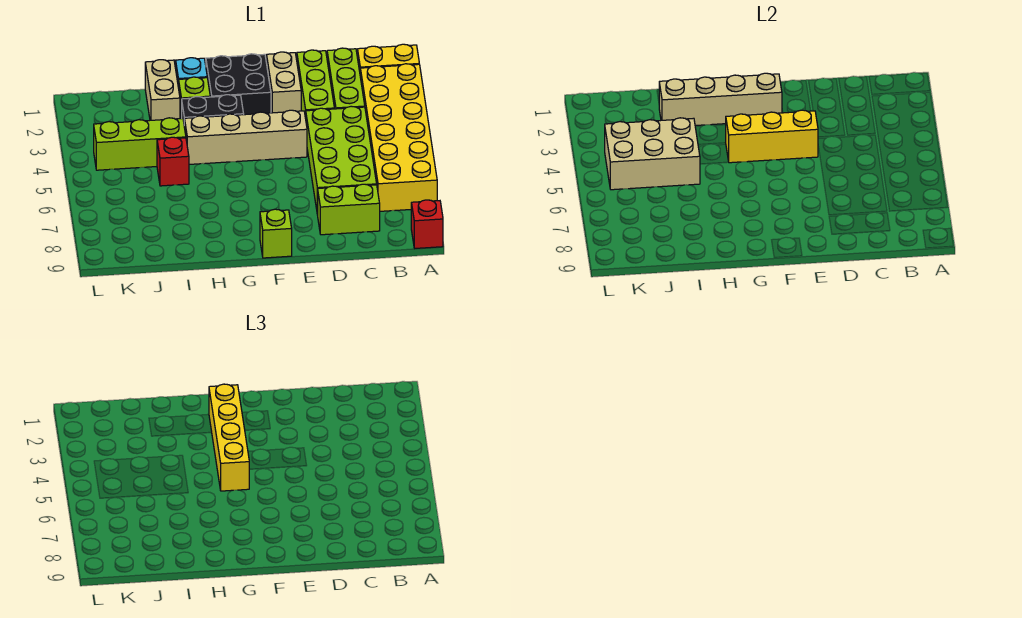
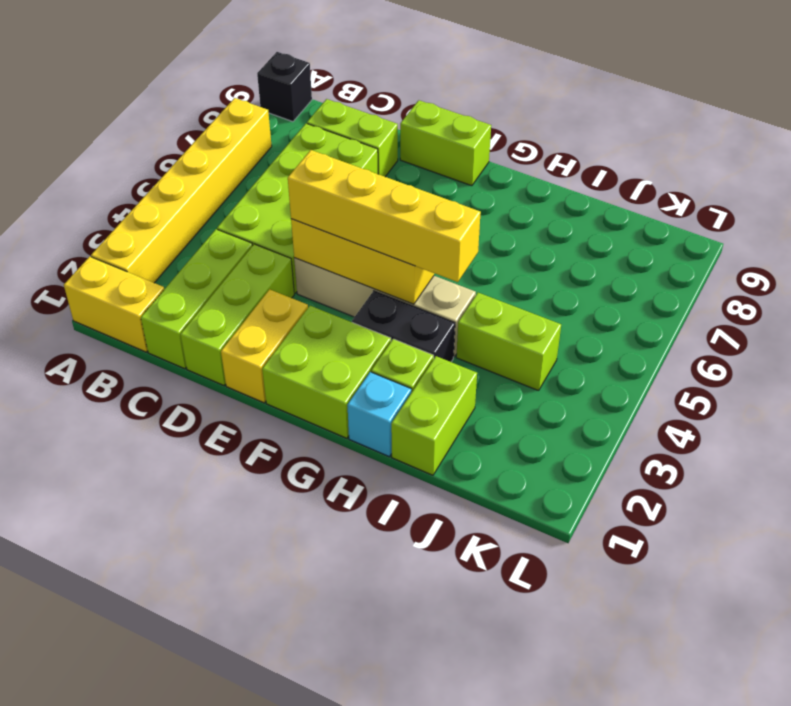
yellow brick A2:B7 level 1 -> yellow brick A2:A7 level 1
red brick A9 level 1 -> black brick A9 level 1
tan brick E1:E2 level 1 -> yellow brick E1:E2 level 1
black brick F1:G2 level 1 -> lime brick F1:G2 level 1
tan brick F2:I2 level 2 -> none
lime brick F9 level 1 -> lime brick E9:F9 level 1
yellow brick G2:G5 level 3 -> yellow brick E4:H4 level 3
tan brick I1:I2 level 1 -> lime brick I1:I2 level 1
lime brick I4:K4 level 1 -> lime brick I4:J4 level 1
tan brick I4:K5 level 2 -> none
red brick I5 level 1 -> none

